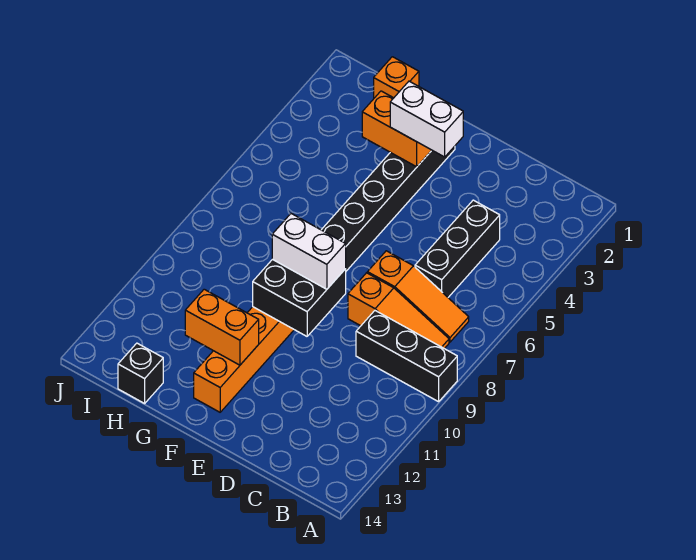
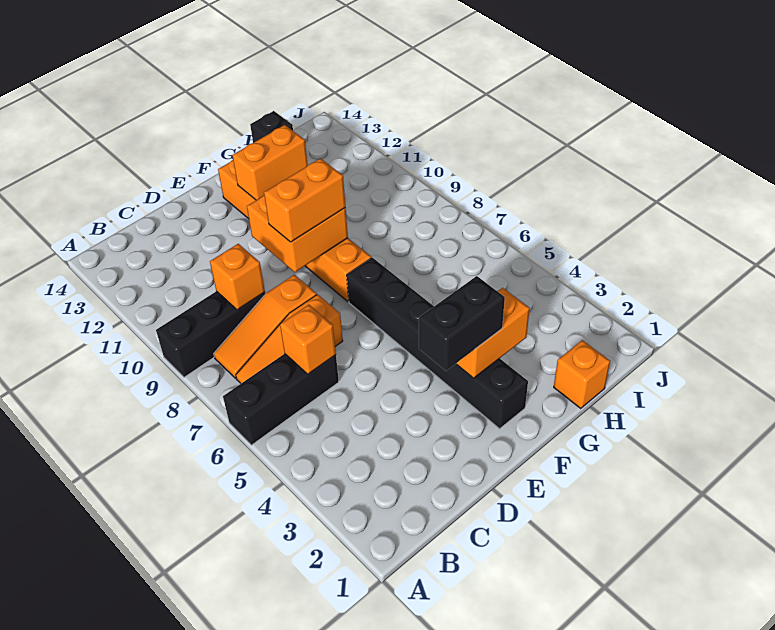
black brick C4:C6 level 1 -> black brick A6:C6 level 1
none -> orange brick C6 level 2
none -> orange brick C9 level 2
white brick E3:F3 level 3 -> black brick E3:F3 level 3
black brick E9:F10 level 2 -> orange brick E9:F10 level 2
white brick E9:F9 level 3 -> orange brick E9:F9 level 3

